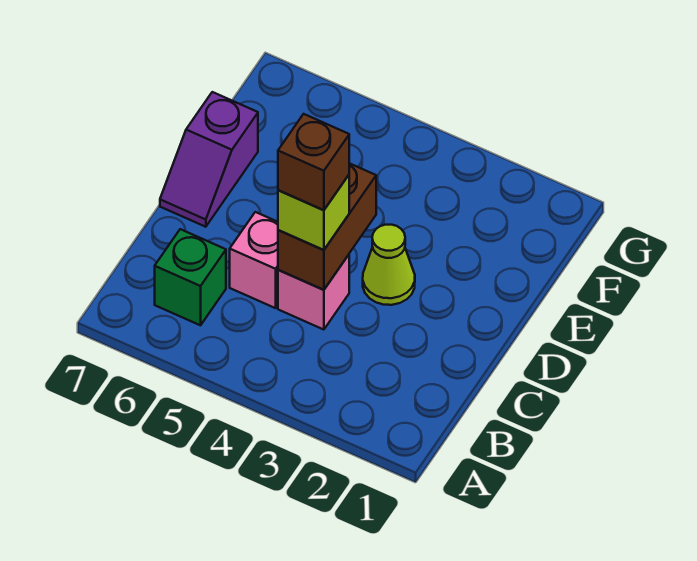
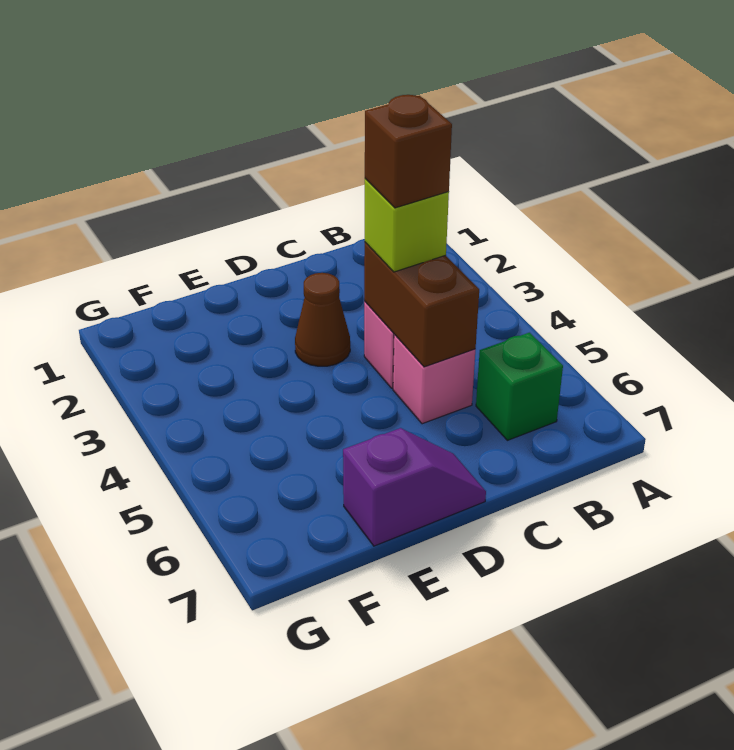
brown brick C4:D4 level 2 -> brown brick C4:C5 level 2
lime cone D3 level 1 -> brown cone D3 level 1

